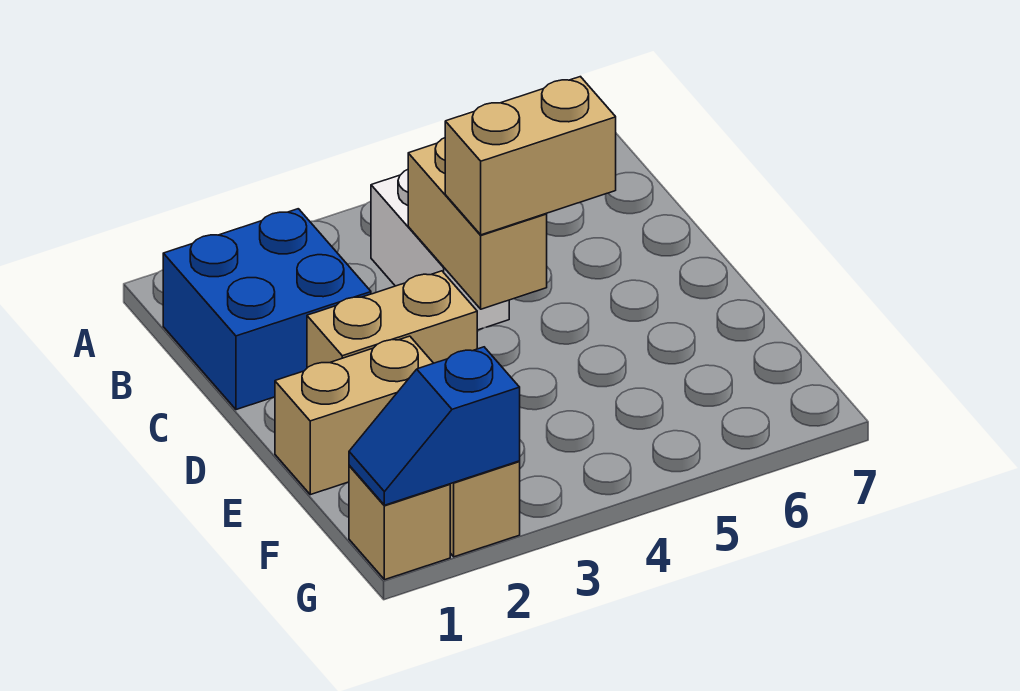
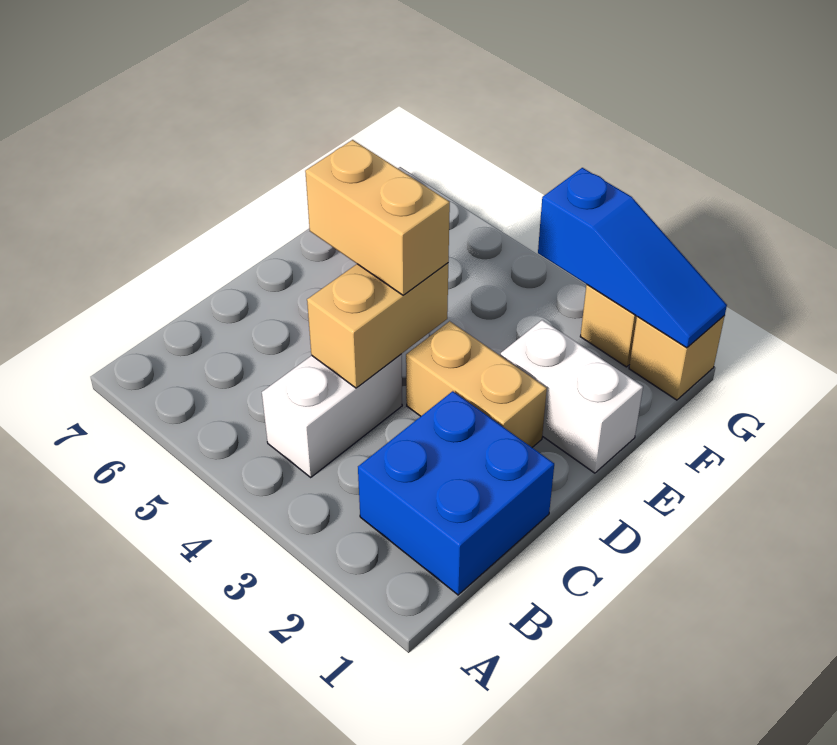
tan brick E1:E2 level 1 -> white brick E1:E2 level 1
blue slope G1:G2 level 2 top 2 -> blue slope G1:G3 level 2 top 3

